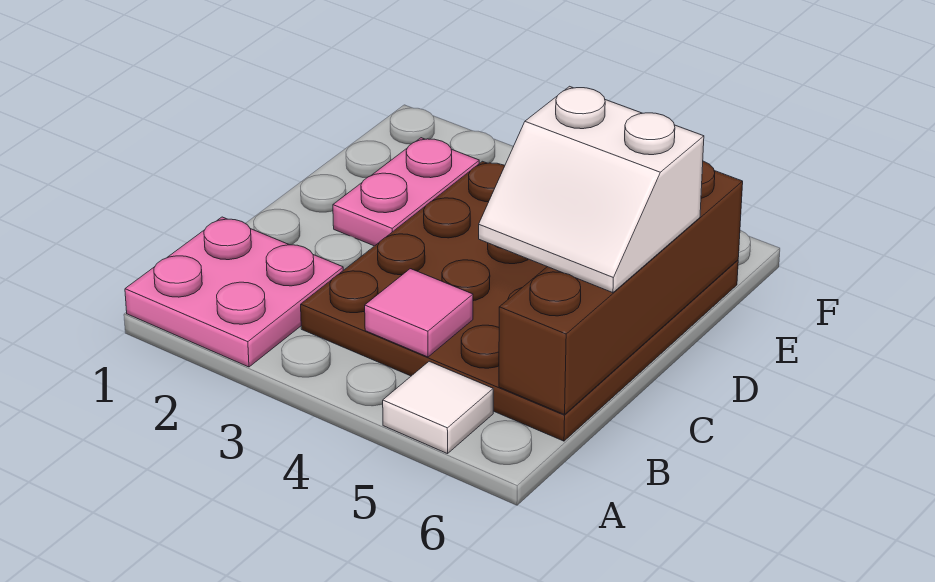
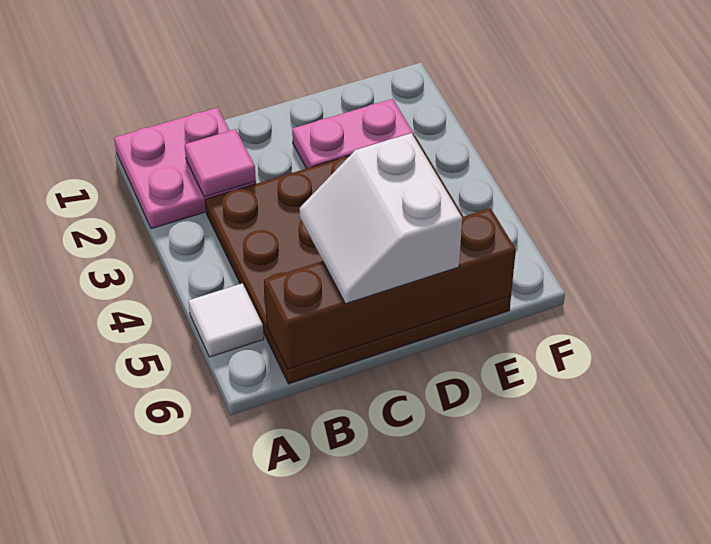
pink tile B4 level 2 -> pink tile B2 level 2

